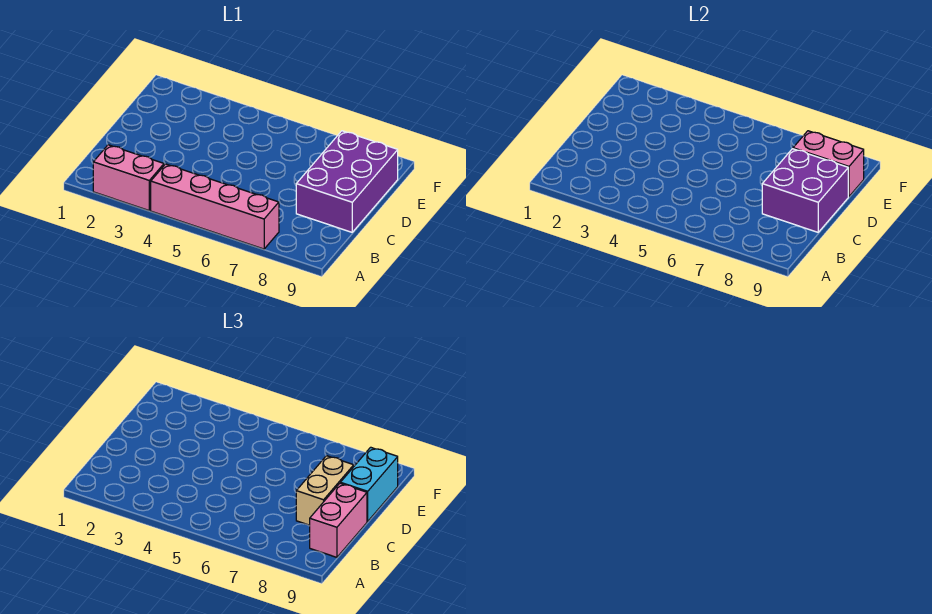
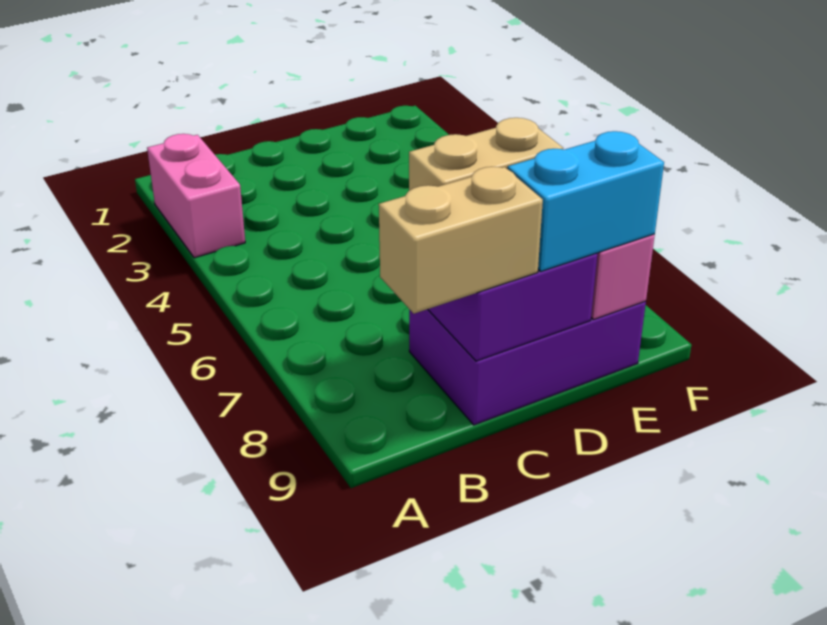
pink brick A4:A7 level 1 -> none
pink brick B9:C9 level 3 -> tan brick B9:C9 level 3

